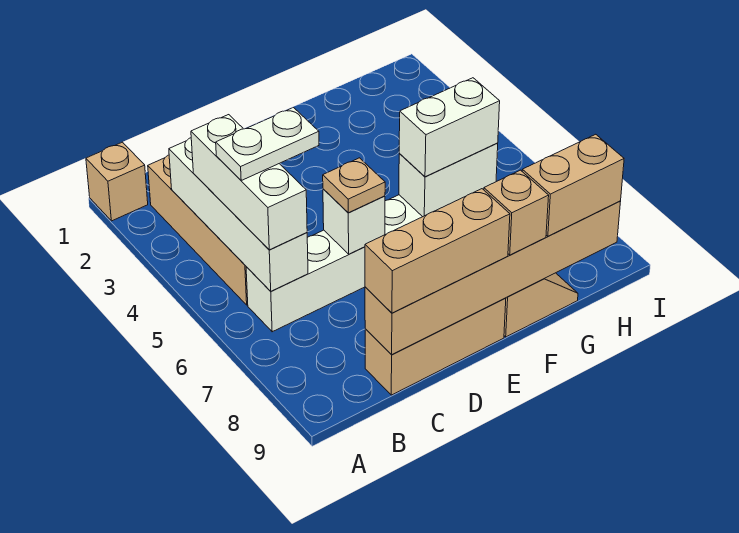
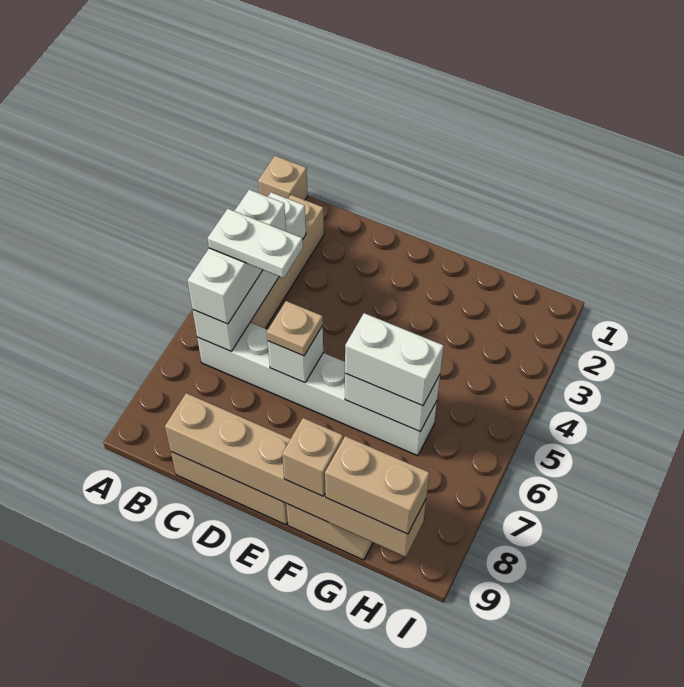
tan brick C9:E9 level 3 -> none

